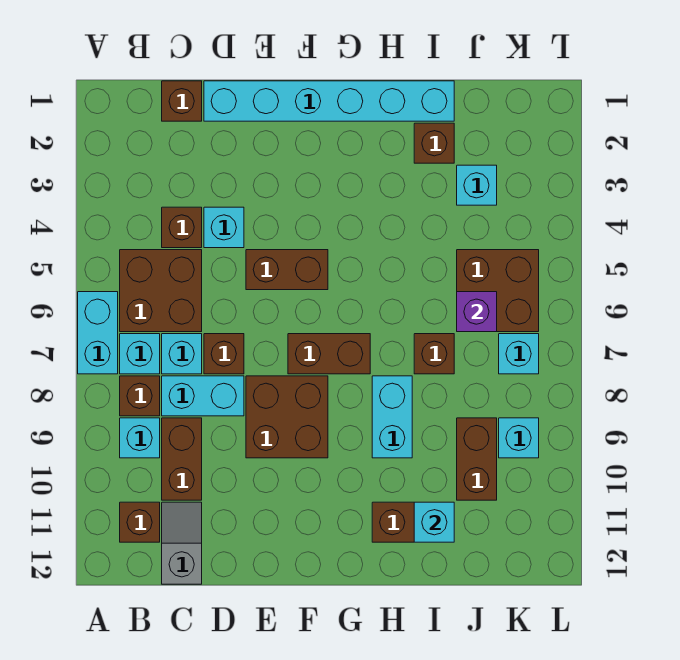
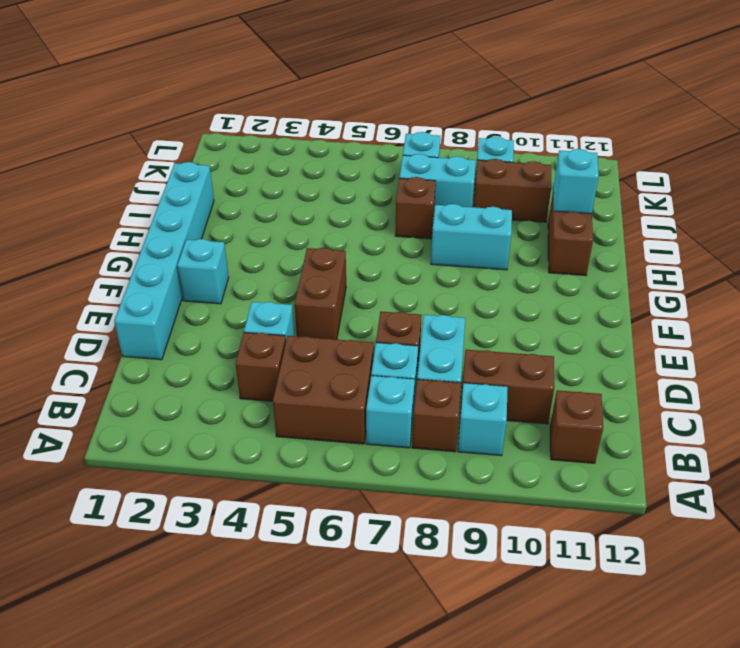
cyan brick A6:A7 level 1 -> cyan brick J7:J8 level 1
brown brick C1 level 1 -> none
grey slope C11:C12 level 1 top 12 -> none
brown brick E8:F9 level 1 -> none
brown brick F7:G7 level 1 -> none
brown brick I2 level 1 -> none
cyan brick J3 level 1 -> cyan brick F2 level 1
brown brick J5:K6 level 1 -> none
purple brick J6 level 2 -> none

